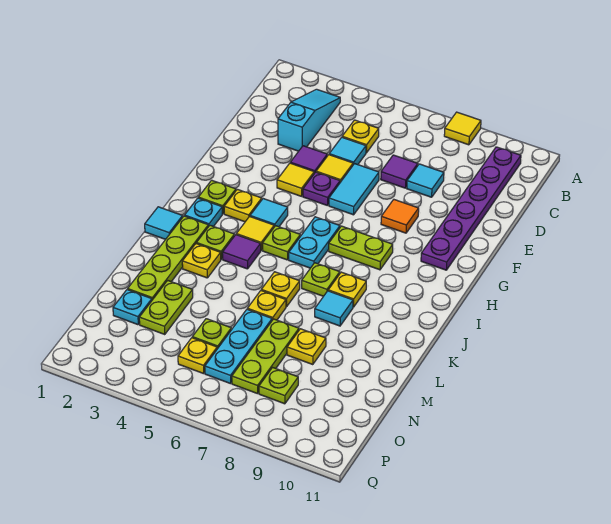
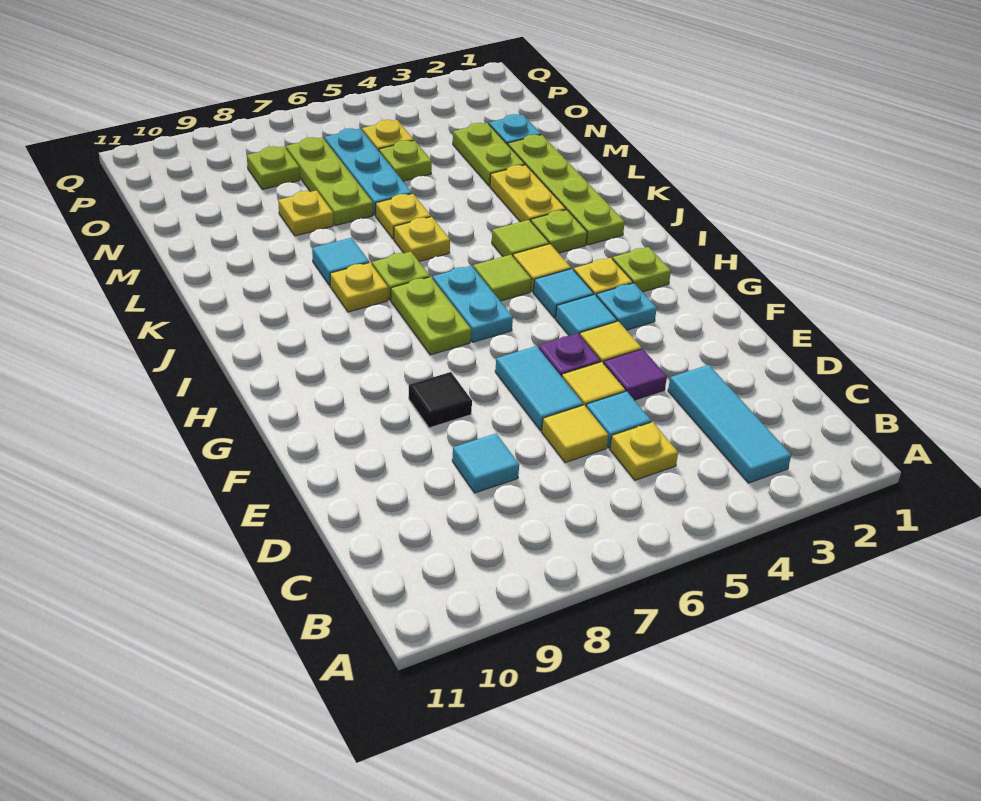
yellow tile A8 level 1 -> yellow tile D6 level 1
cyan slope B3:D3 level 1 top D -> cyan tile B3:D3 level 1
purple plate B10:G10 level 1 -> none
purple tile D7 level 1 -> none
orange tile F8 level 1 -> black tile F8 level 1
lime plate H7:H8 level 1 -> lime plate H7:I7 level 1
cyan plate I2 level 1 -> cyan plate G3 level 1
lime plate I5 level 1 -> lime tile I5 level 1
cyan tile J1 level 1 -> cyan tile G4 level 1
purple tile J4 level 1 -> lime tile J4 level 1
yellow plate K3 level 1 -> yellow plate K3:L3 level 1

